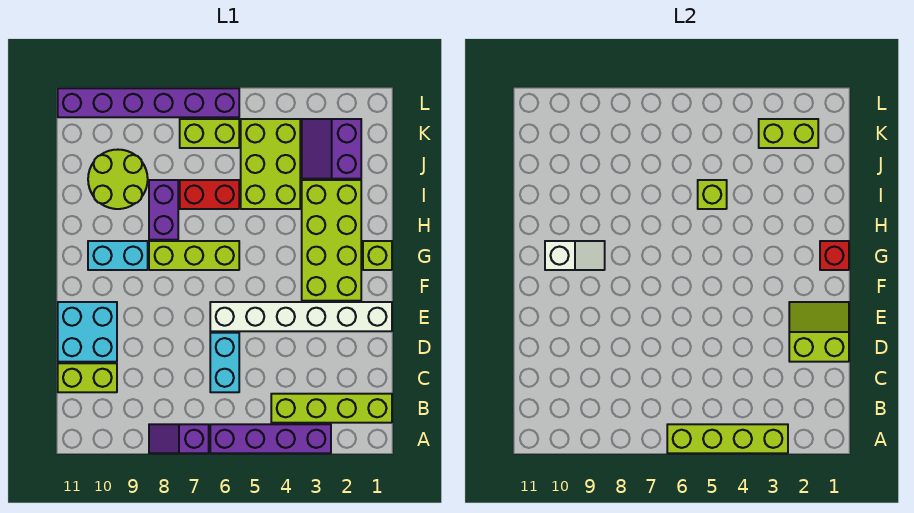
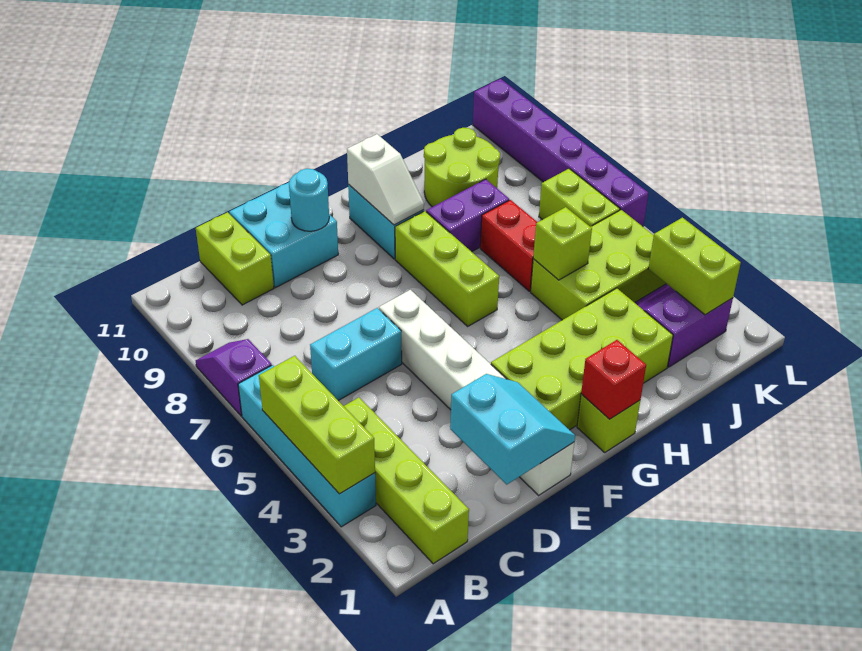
purple brick A3:A6 level 1 -> cyan brick A3:A6 level 1
lime brick A3:A6 level 2 -> lime brick A3:A5 level 2
lime slope D1:E2 level 2 top D -> cyan slope D1:E2 level 2 top D
none -> cyan round brick E10 level 2

